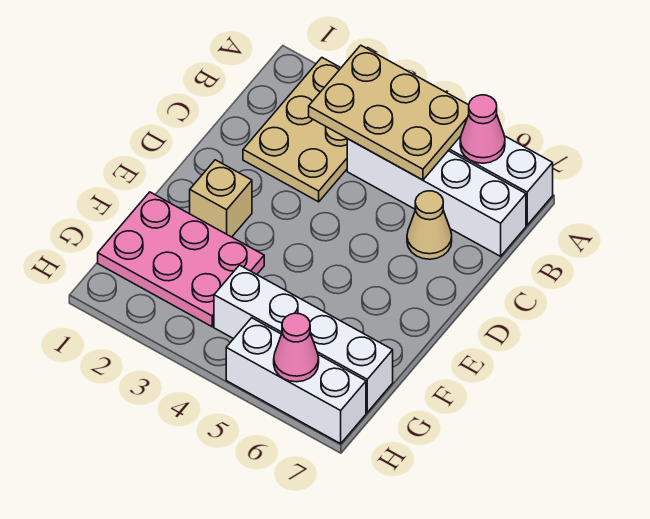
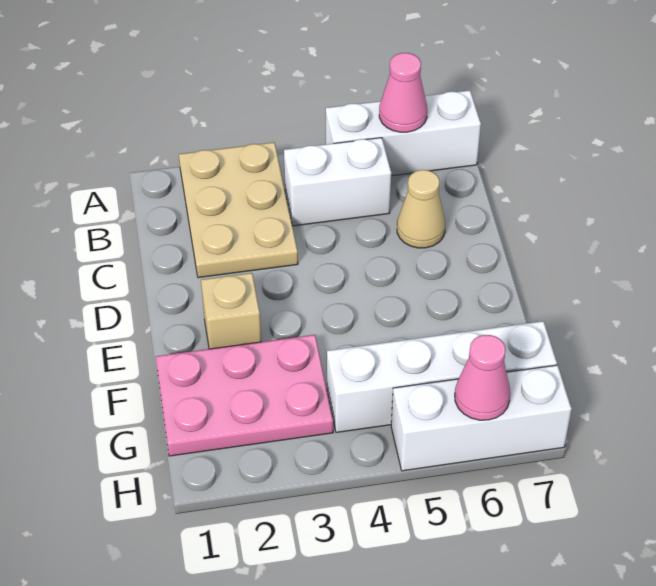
tan plate A3:B5 level 2 -> none
white brick B4:B7 level 1 -> white brick B4:B5 level 1

